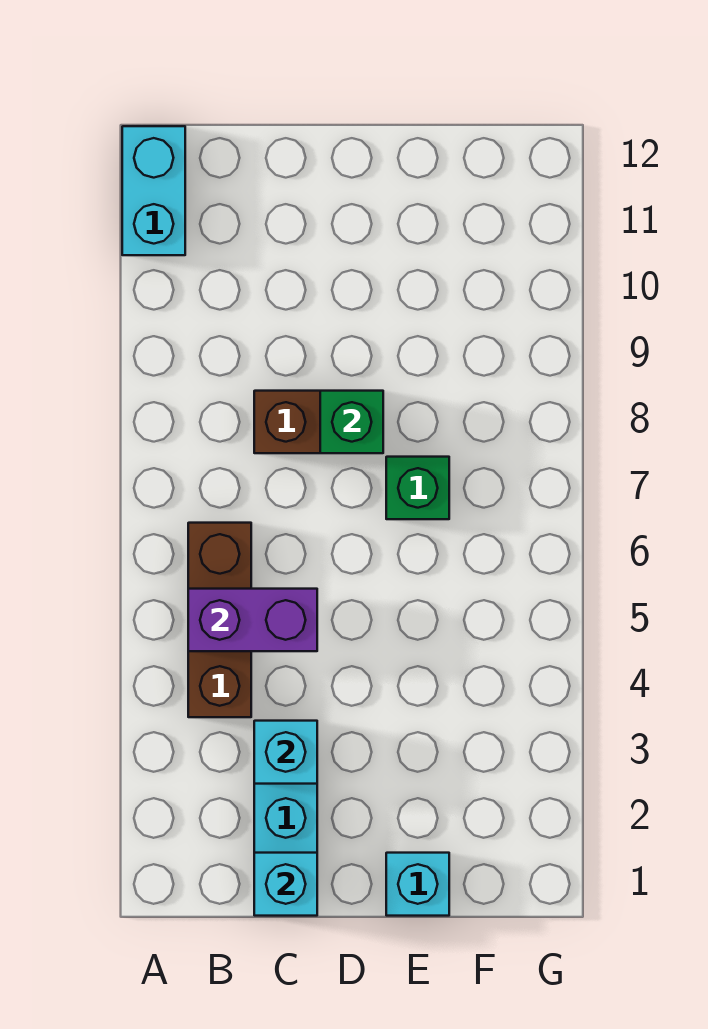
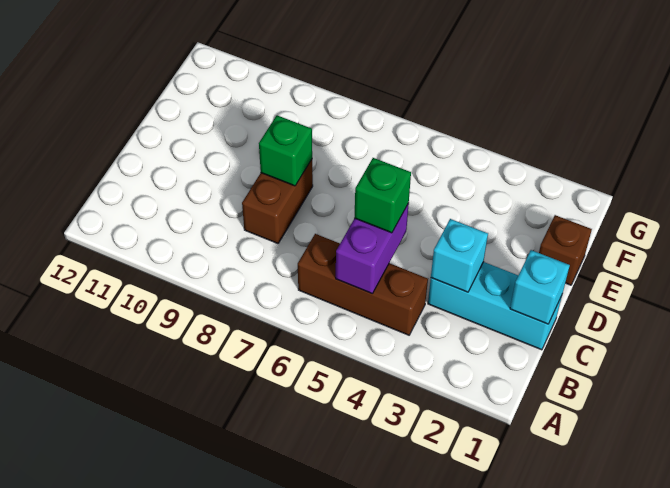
cyan brick A11:A12 level 1 -> none
cyan brick E1 level 1 -> brown brick E1 level 1
green brick E7 level 1 -> green brick C5 level 3

